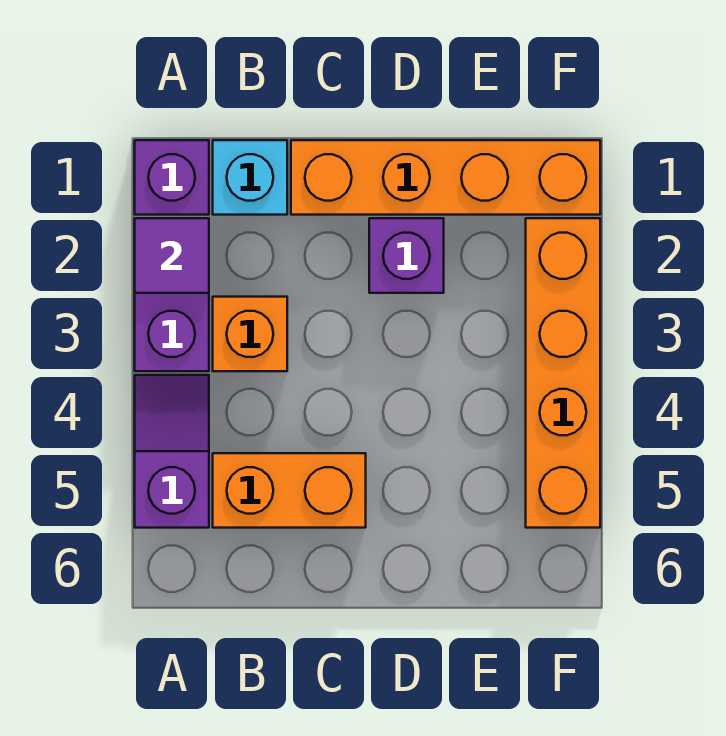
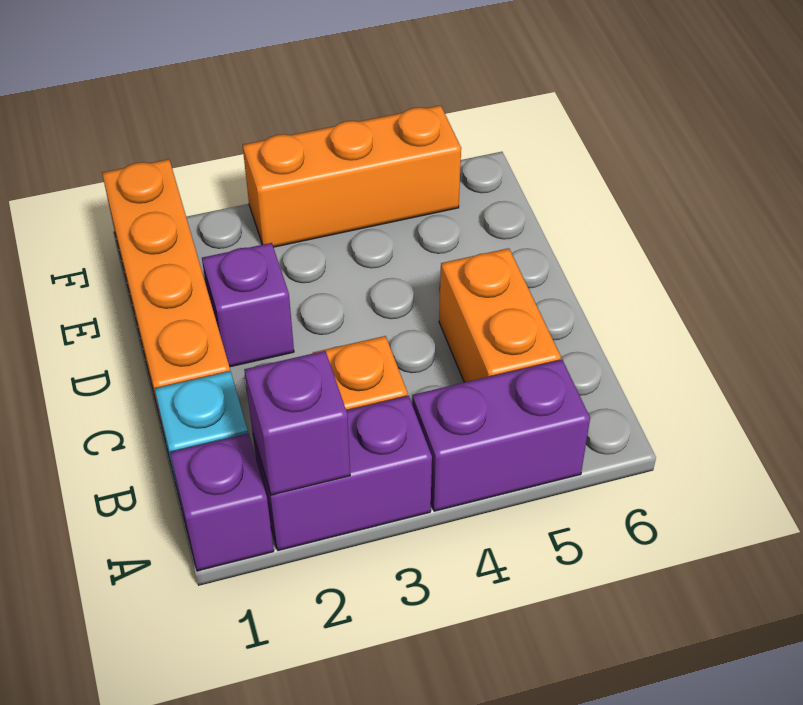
purple tile A2 level 2 -> purple brick A2 level 2
purple slope A4:A5 level 1 top 5 -> purple brick A4:A5 level 1
orange brick F2:F5 level 1 -> orange brick F3:F5 level 1

